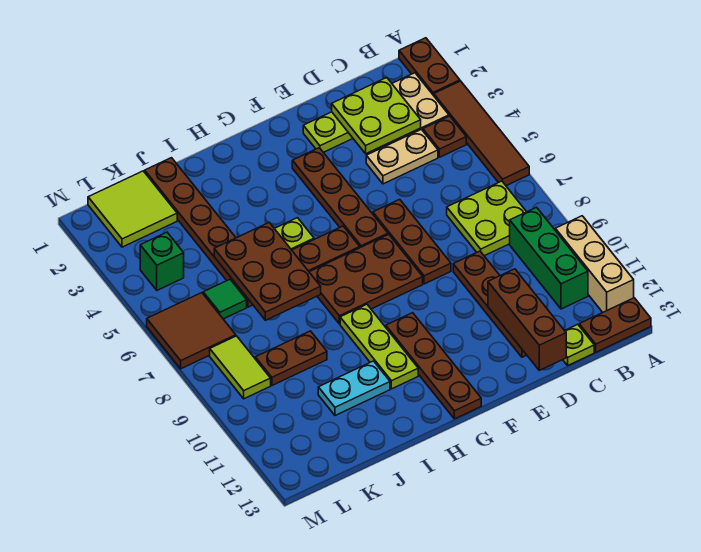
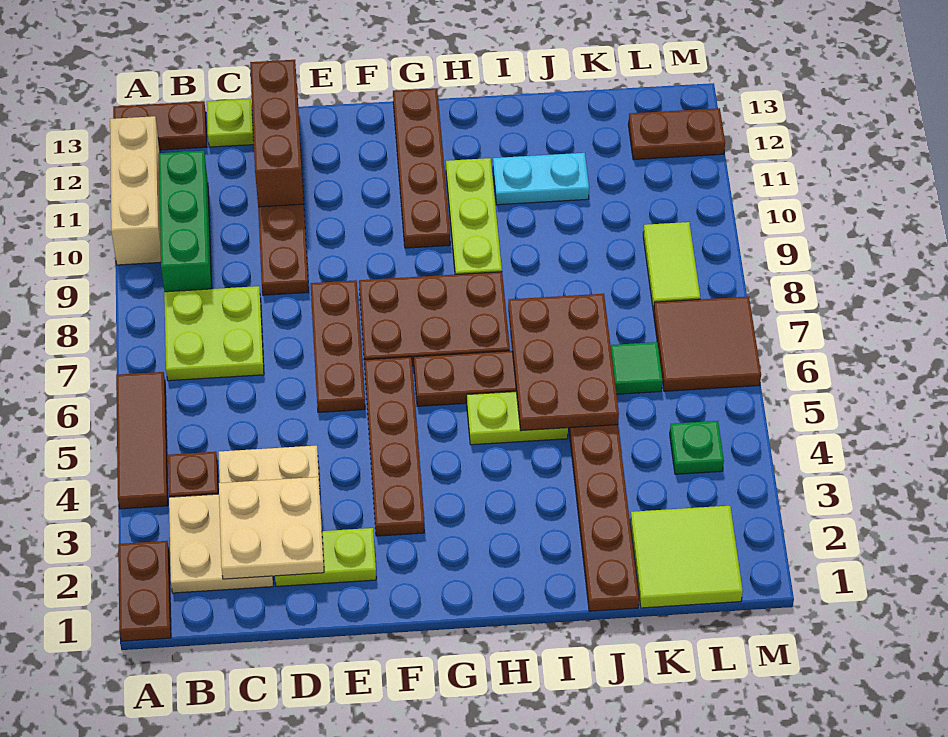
brown tile A3:A6 level 1 -> brown tile A4:A6 level 1
lime plate C2:D3 level 2 -> tan plate C2:D3 level 2
brown plate J9:K9 level 1 -> brown plate L12:M12 level 1
green brick L4 level 1 -> green plate L4 level 1

